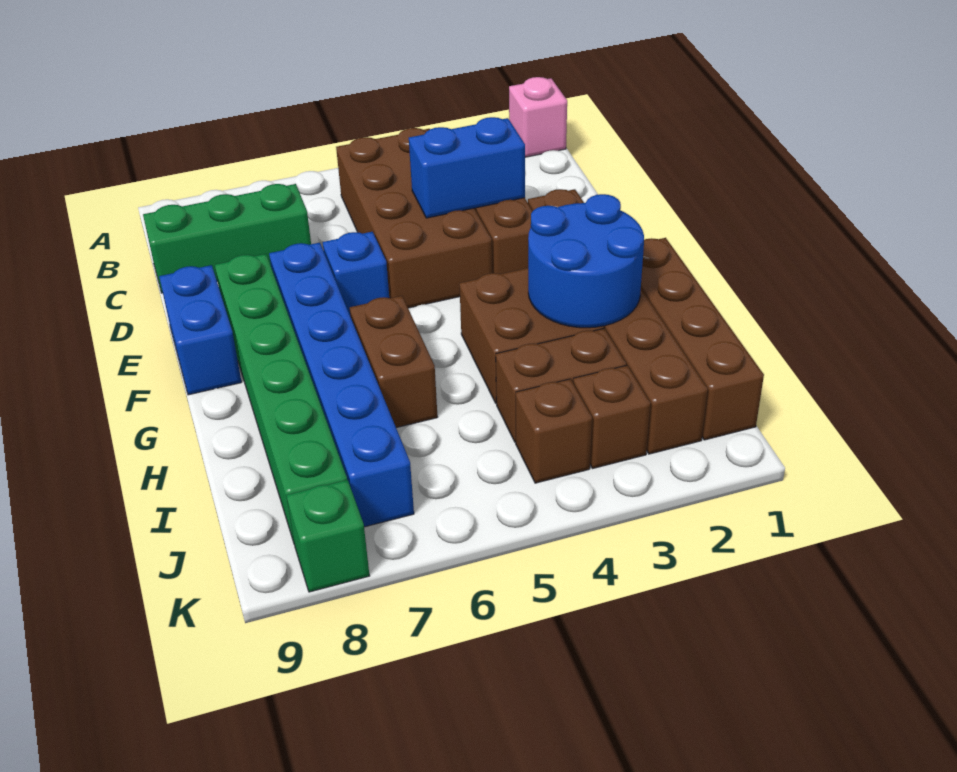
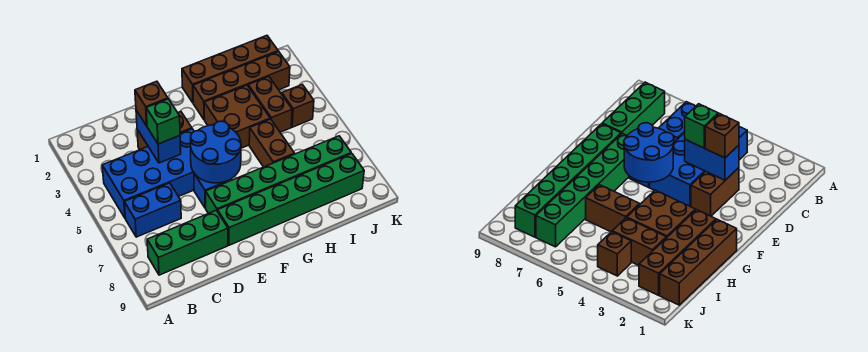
pink brick A1 level 1 -> none
brown brick B4:E5 level 1 -> blue brick B4:E5 level 1
green brick C7:C9 level 1 -> green brick B8:D8 level 1
brown brick E2:J2 level 1 -> brown brick G2:J2 level 1
blue brick E7:J7 level 1 -> green brick E7:J7 level 1
blue brick E9:F9 level 1 -> blue brick B6:C6 level 1
blue round brick G2:H3 level 2 -> blue round brick E5:F6 level 2
brown brick G6:H6 level 1 -> brown brick H5:H6 level 1
brown brick J3 level 1 -> brown brick D3 level 3
green brick K8 level 1 -> green brick D4 level 3

